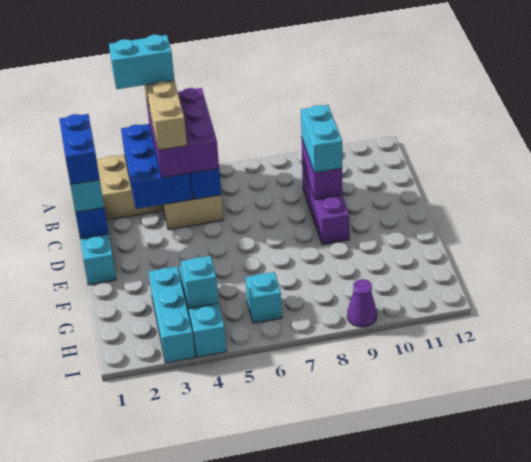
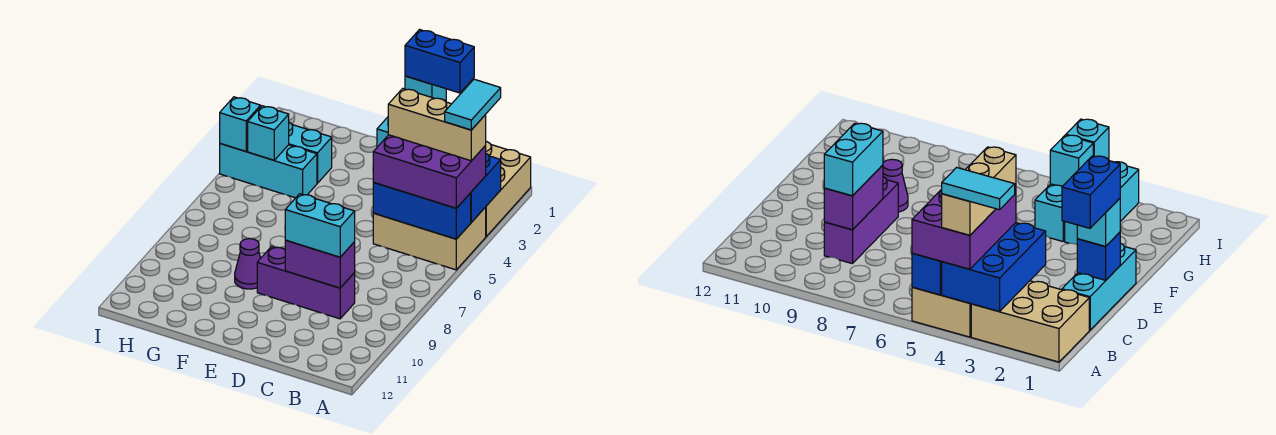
cyan brick A3:A4 level 5 -> cyan tile A3:A4 level 5
cyan brick H6 level 1 -> cyan brick I4 level 2
purple cone I9 level 1 -> purple cone F9 level 1

